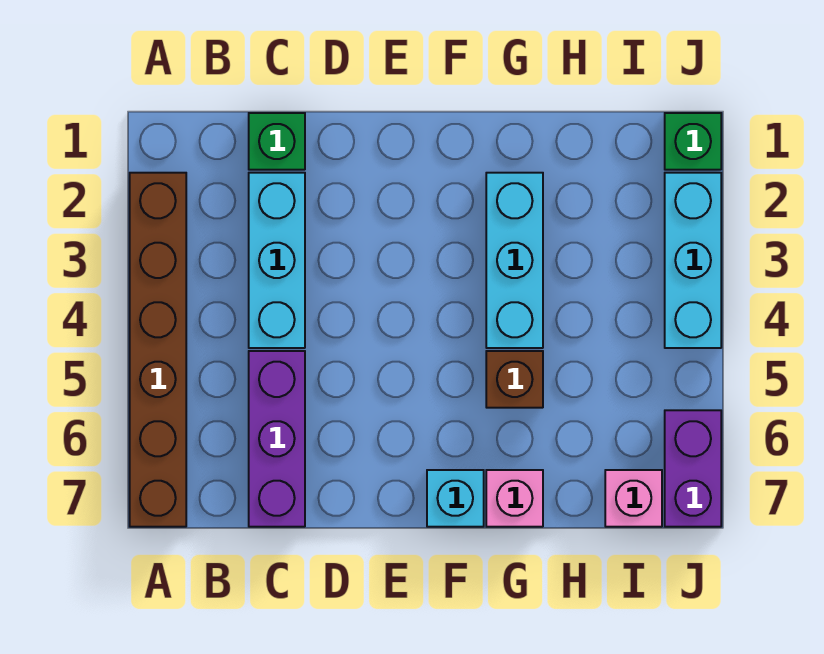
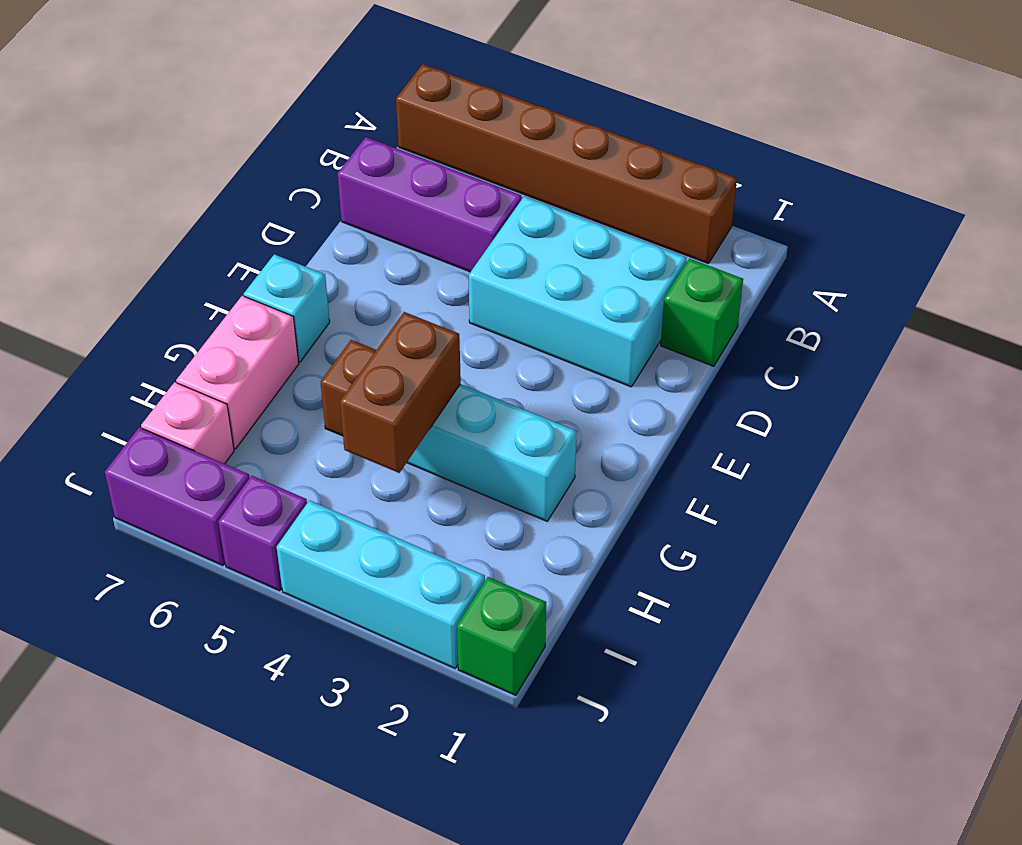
cyan brick C2:C4 level 1 -> cyan brick C2:D4 level 1
none -> brown brick G4:H4 level 2
pink brick G7 level 1 -> pink brick G7:H7 level 1
none -> purple brick J5 level 1

